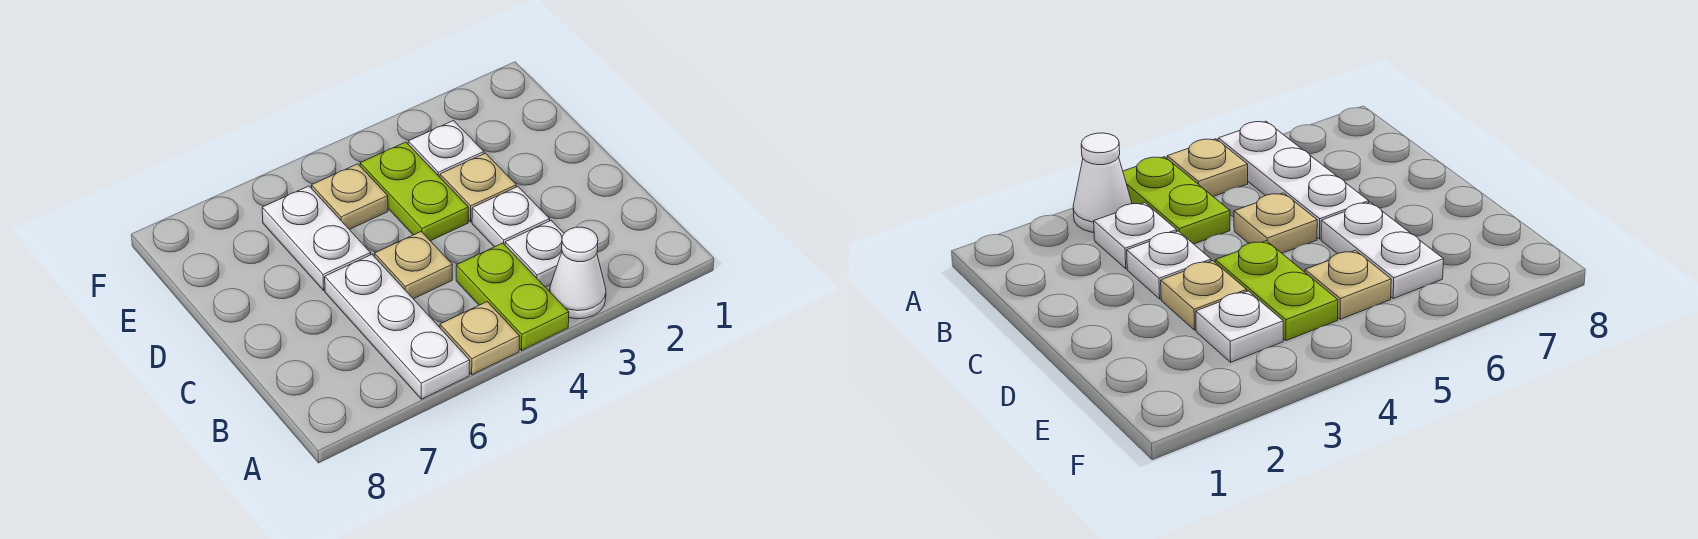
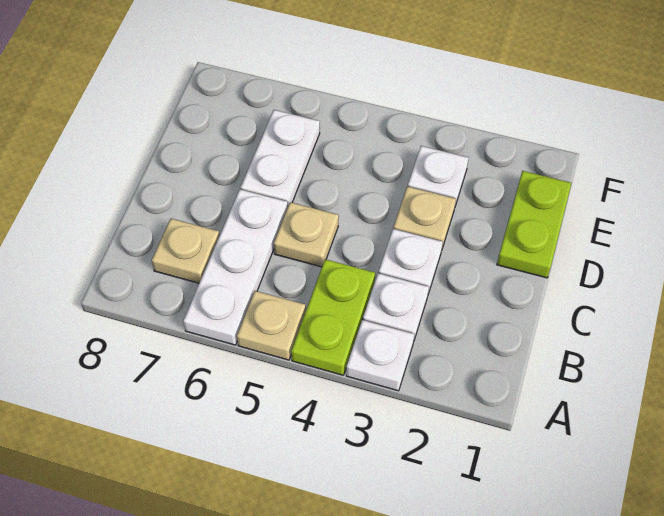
white cone A3 level 1 -> white plate A3 level 1
lime plate D4:E4 level 1 -> lime plate D1:E1 level 1
tan plate E5 level 1 -> tan plate B7 level 1

